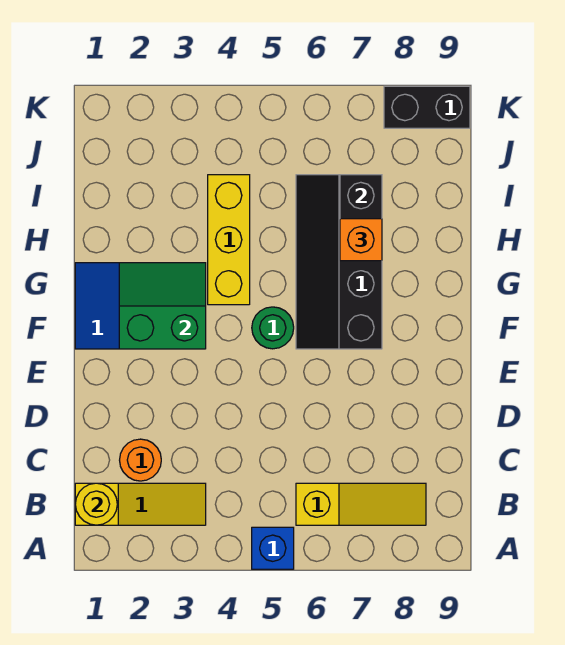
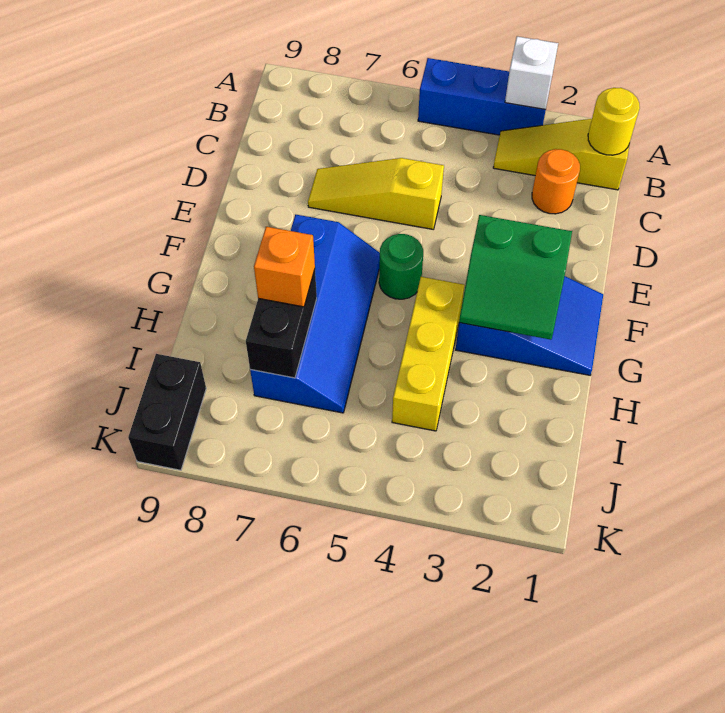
none -> white brick A3 level 2
blue brick A5 level 1 -> blue brick A3:A5 level 1
yellow slope B6:B8 level 1 top 6 -> yellow slope D5:D7 level 1 top 5
black slope F6:I7 level 1 top 7 -> blue slope F6:I7 level 1 top 7
black brick K8:K9 level 1 -> black brick J9:K9 level 1

